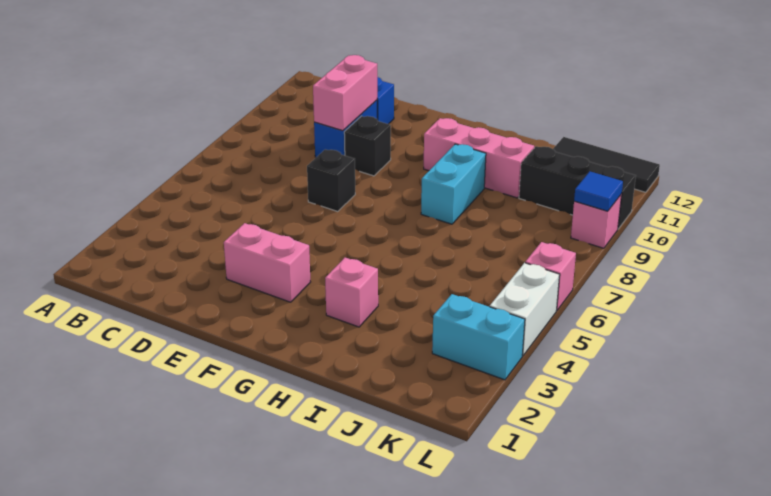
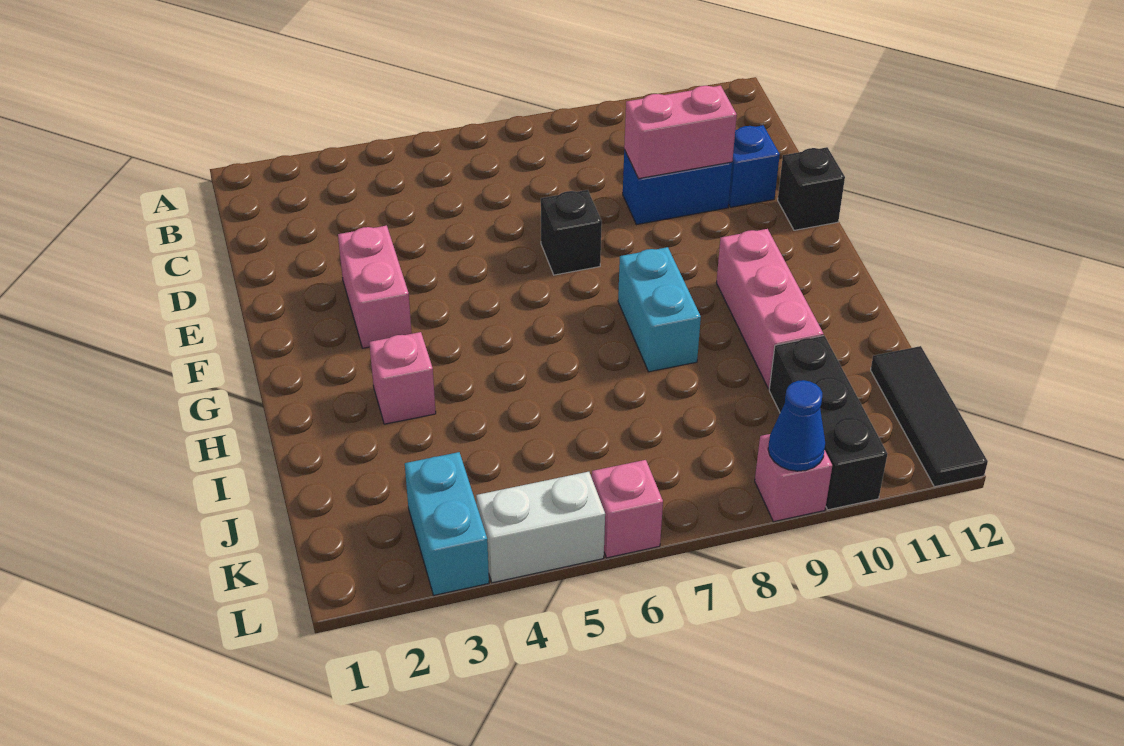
black brick E9 level 1 -> black brick E12 level 1
cyan brick H8:H9 level 1 -> cyan brick G8:H8 level 1
blue tile L9 level 2 -> blue cone L9 level 2

